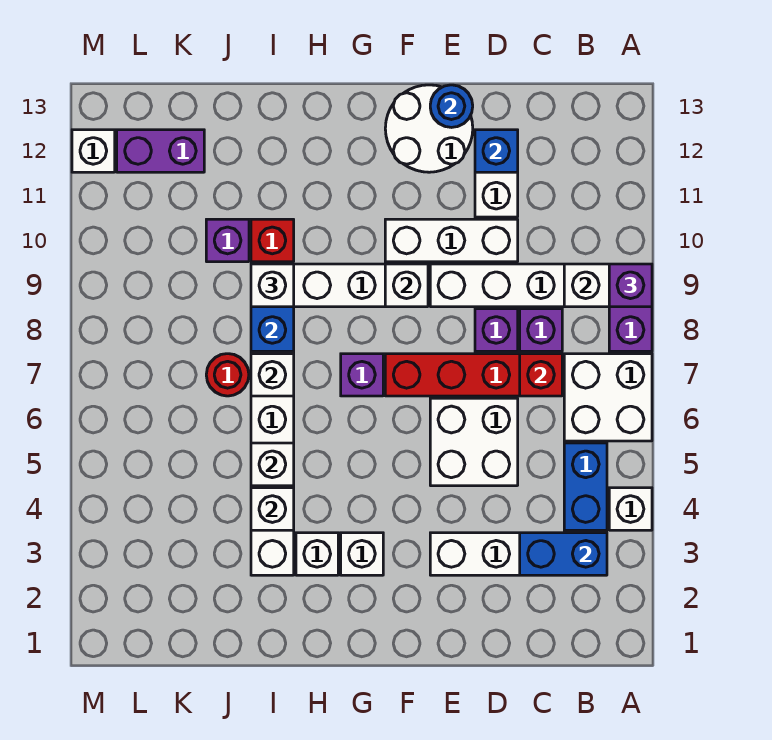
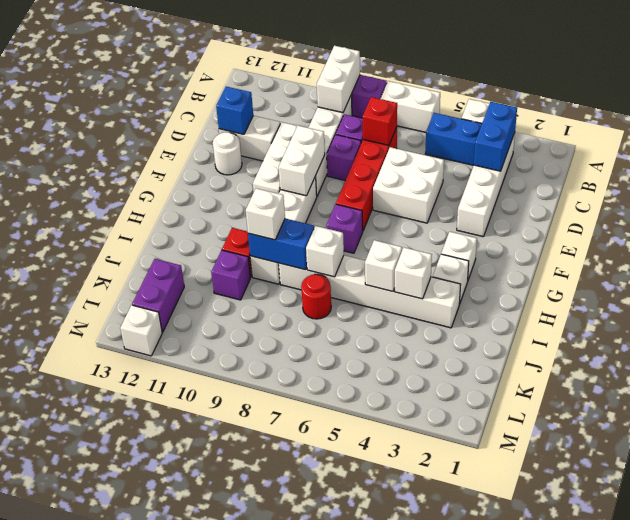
white brick A6:B7 level 1 -> white brick A6:A7 level 1
purple brick A9 level 3 -> none
white round brick E12:F13 level 1 -> white round brick E12 level 1
blue round brick E13 level 2 -> none
white brick F9 level 2 -> white brick E9:F9 level 2

